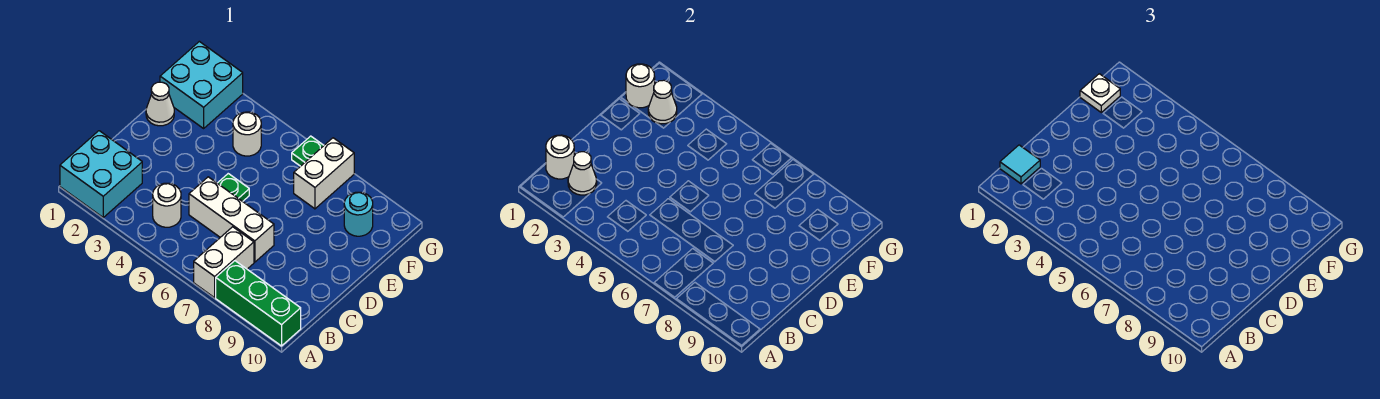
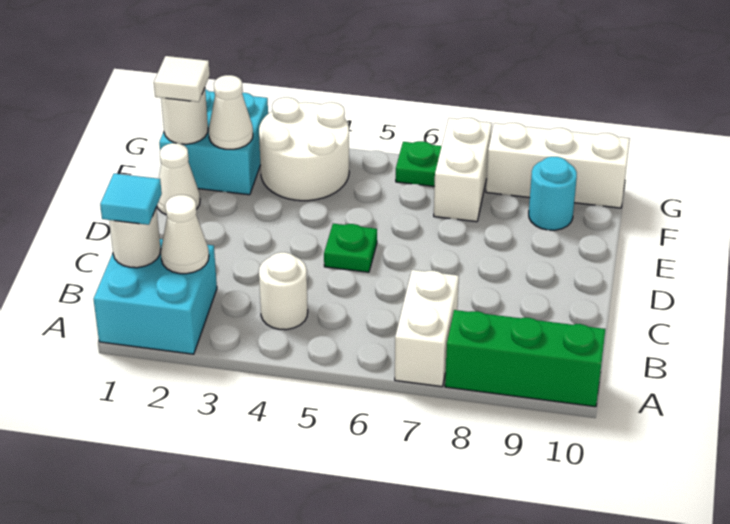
white brick C5:C7 level 1 -> white brick G8:G10 level 1
white plate F1 level 3 -> white tile F1 level 3
white round brick F4 level 1 -> white round brick F3:G4 level 1

